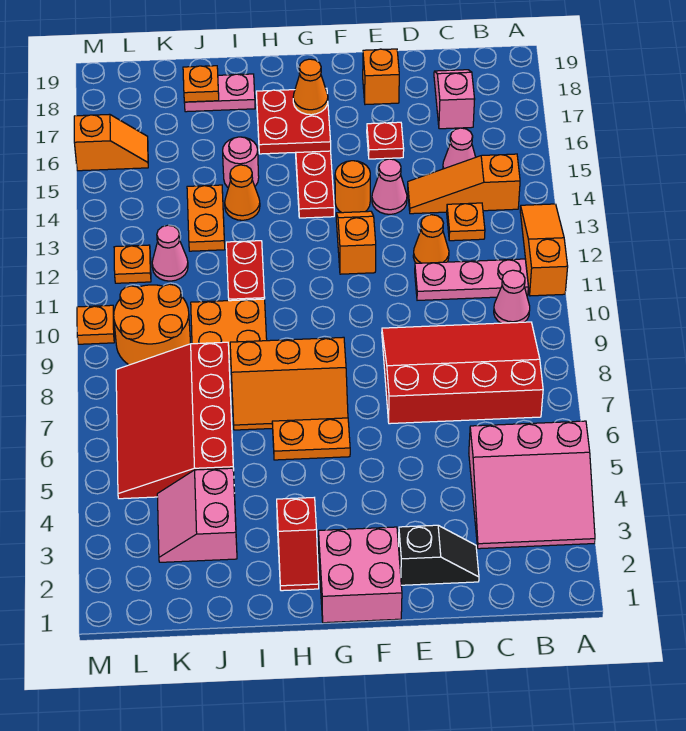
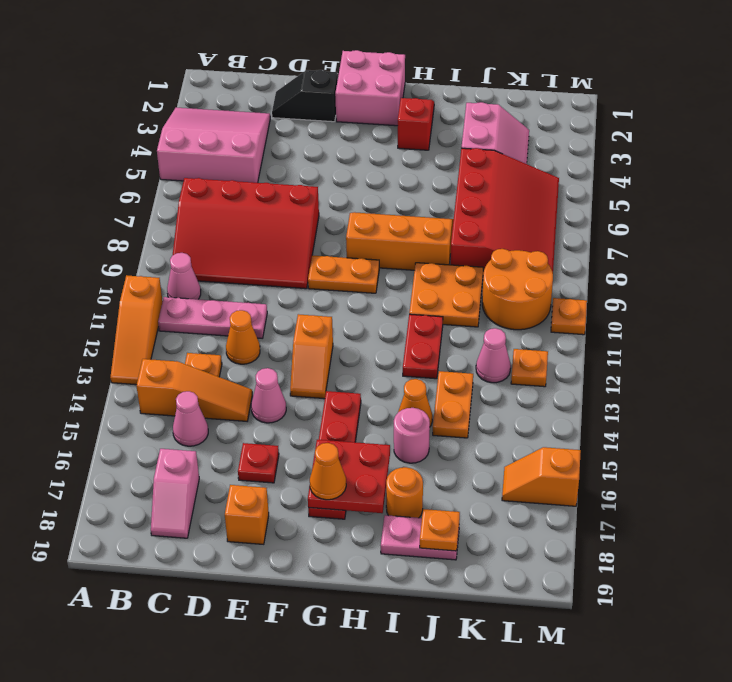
orange round brick F14 level 1 -> orange round brick I17 level 1
orange plate G6:H6 level 1 -> orange plate F9:G9 level 1

